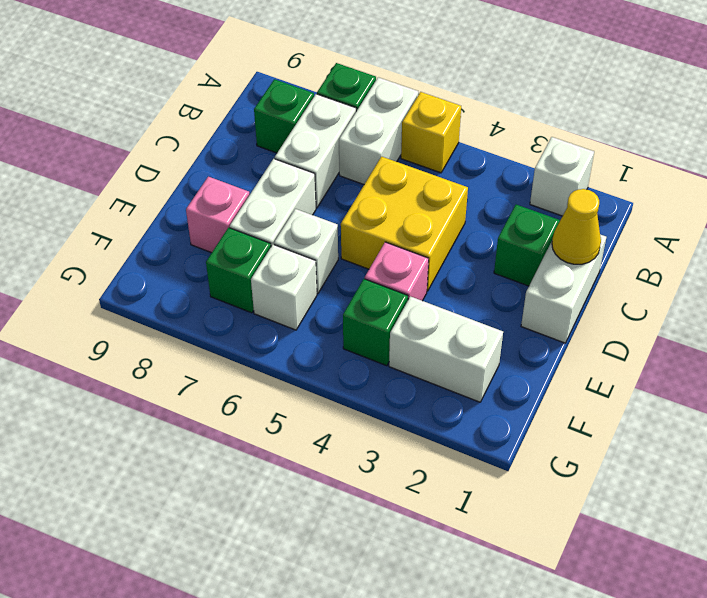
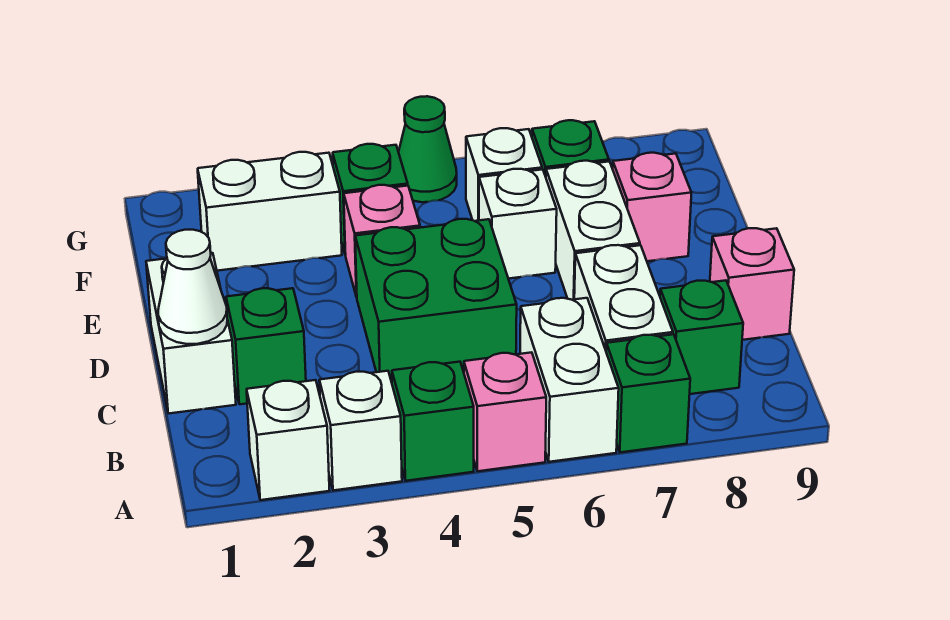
none -> white brick A3 level 1
none -> green brick A4 level 1
yellow brick A5 level 1 -> pink brick A5 level 1
yellow cone C1 level 2 -> white cone C1 level 2
yellow brick C4:D5 level 1 -> green brick C4:D5 level 1
none -> pink brick C9 level 1
none -> green cone G5 level 1

